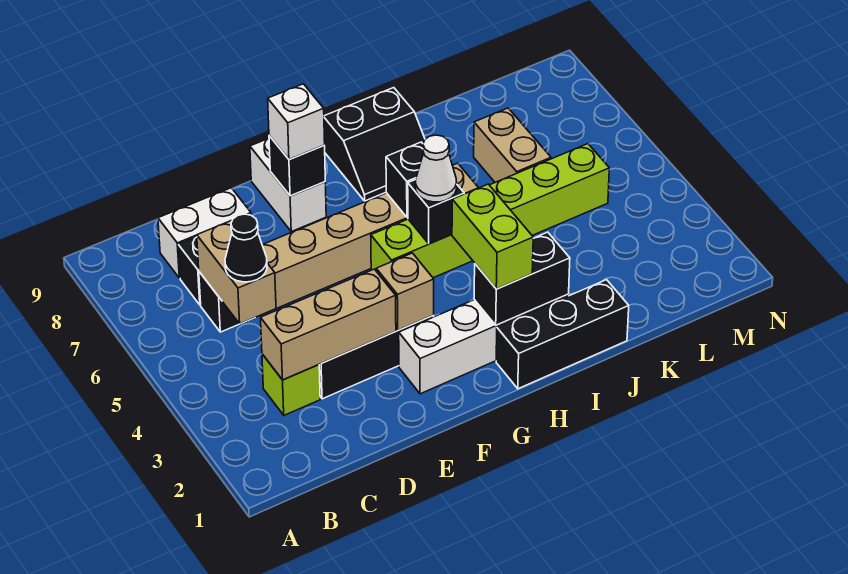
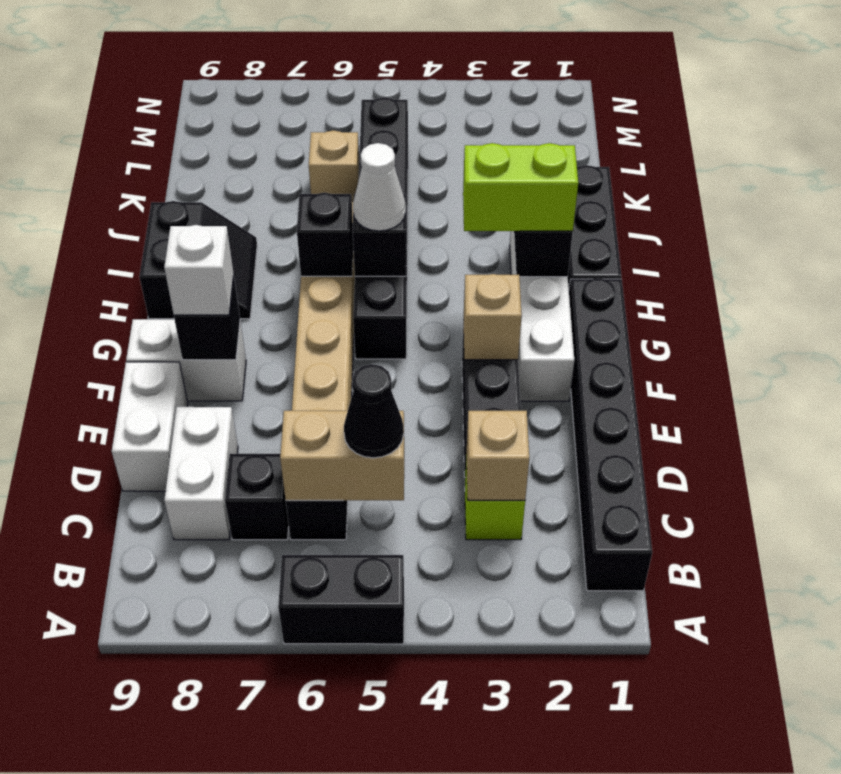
none -> black brick A5:A6 level 1
none -> black brick B1:G1 level 1
tan brick C3:E3 level 2 -> tan brick C3 level 2
none -> white brick D9:E9 level 1
lime brick G5:L5 level 1 -> black brick G5:L5 level 1
tan brick K6:K7 level 1 -> tan brick K6 level 1

